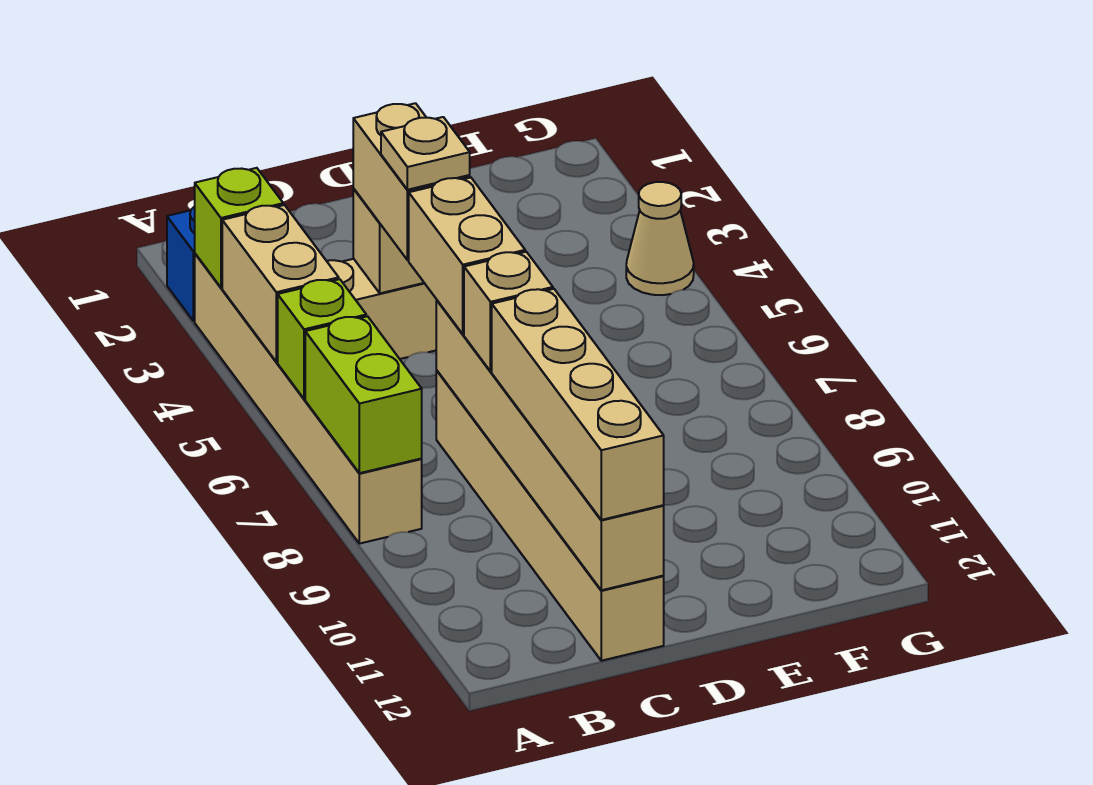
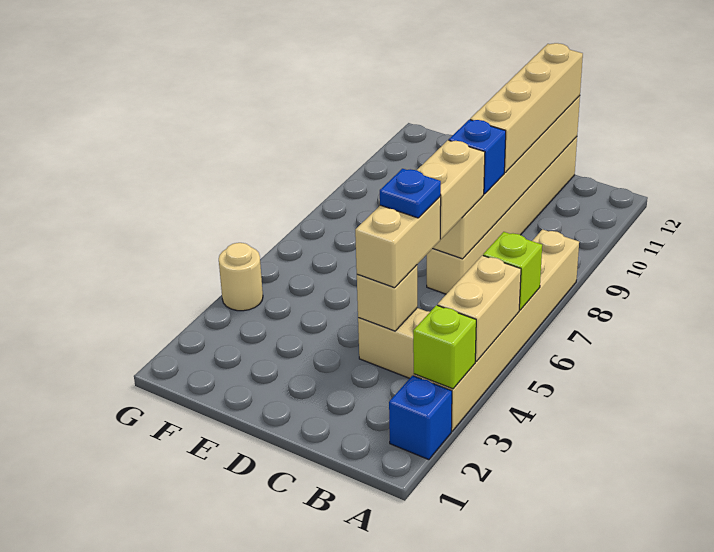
lime brick A7:A8 level 2 -> none
tan plate C5 level 4 -> blue plate C5 level 4
tan brick C8 level 3 -> blue brick C8 level 3
tan cone G4 level 1 -> tan round brick G4 level 1

